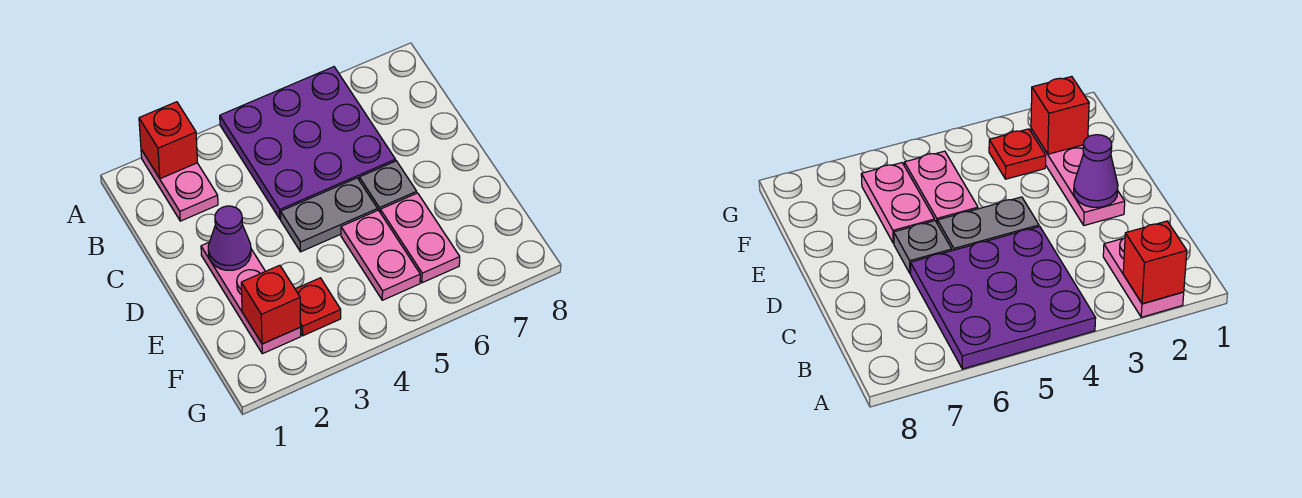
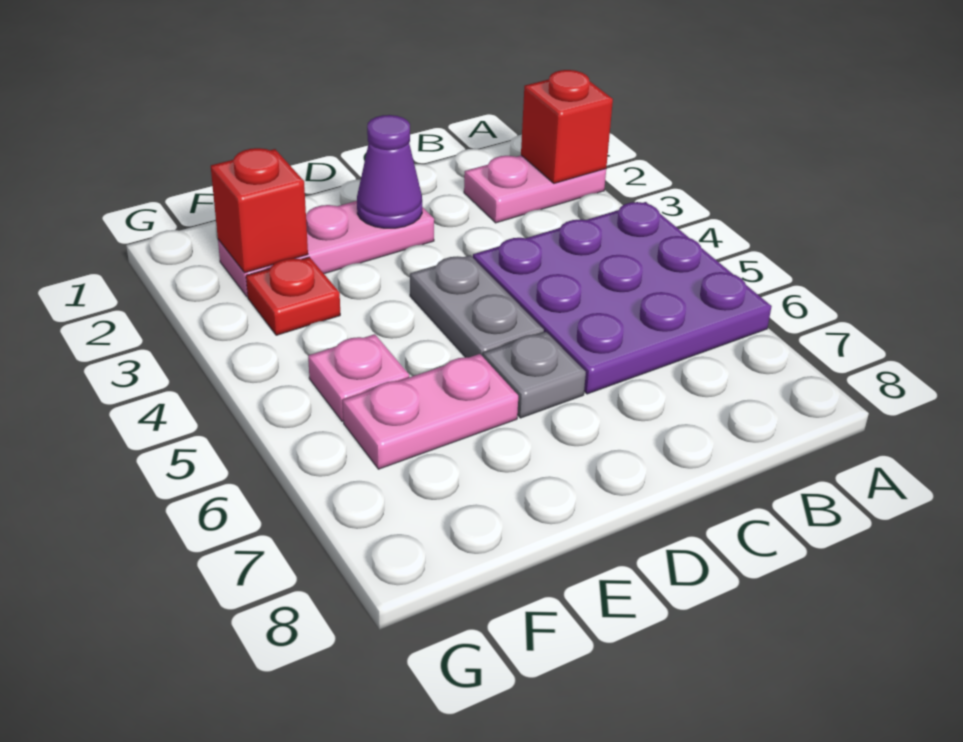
pink plate E5:F5 level 1 -> pink plate F5 level 1

